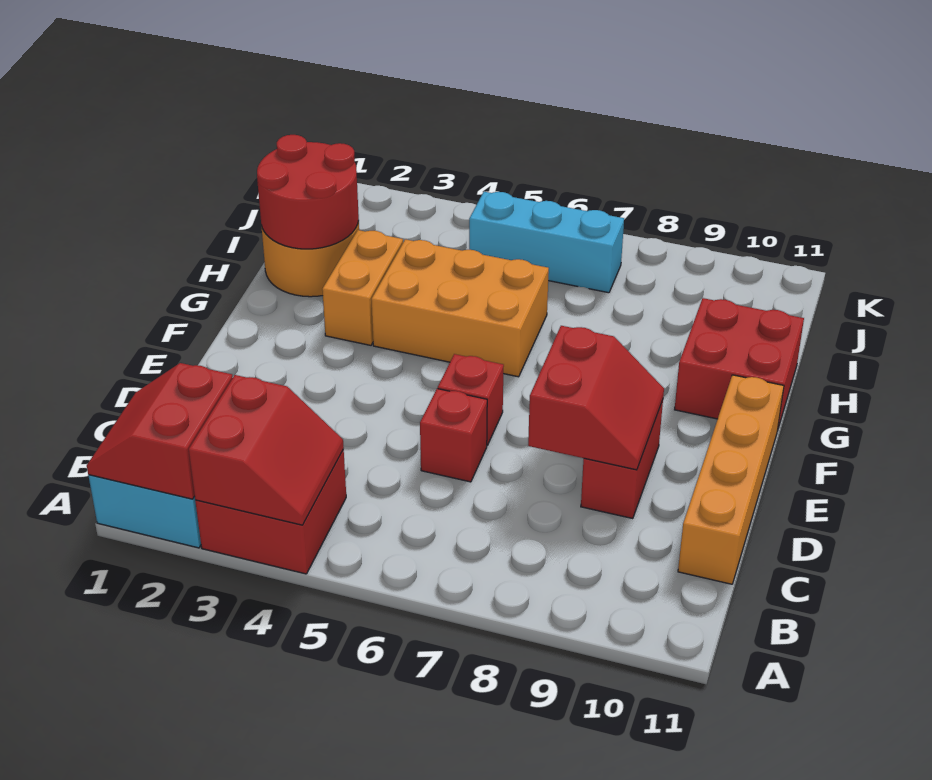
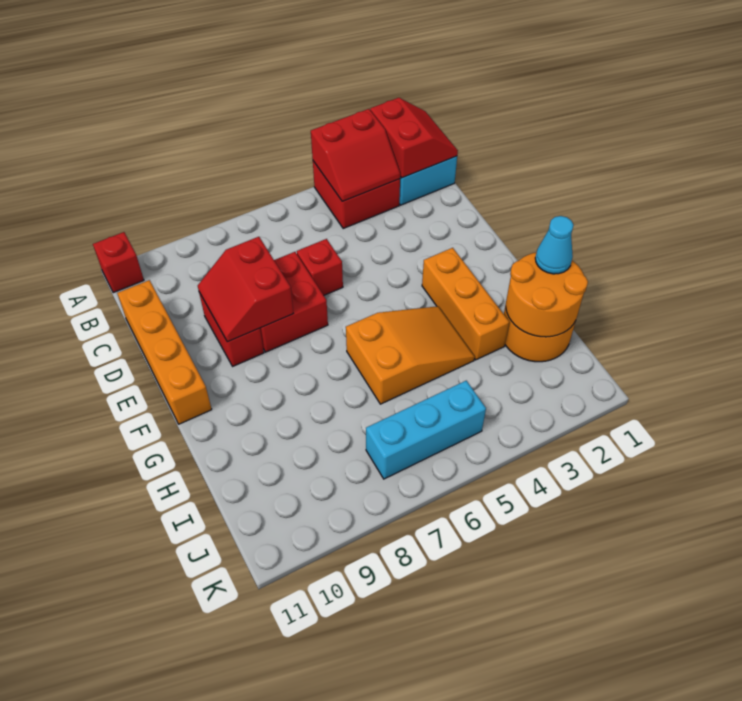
red slope A3:B4 level 2 top 3 -> red slope A3:B4 level 2 top A
red brick E6 level 1 -> red brick A11 level 1
orange brick G3:H3 level 1 -> orange brick F3:H3 level 1
orange brick G4:H6 level 1 -> orange slope G4:H6 level 1 top 6
red brick G10:H11 level 1 -> red brick D7:E8 level 1
red round brick H1:I2 level 2 -> orange round brick H1:I2 level 2
none -> cyan cone H1 level 3

